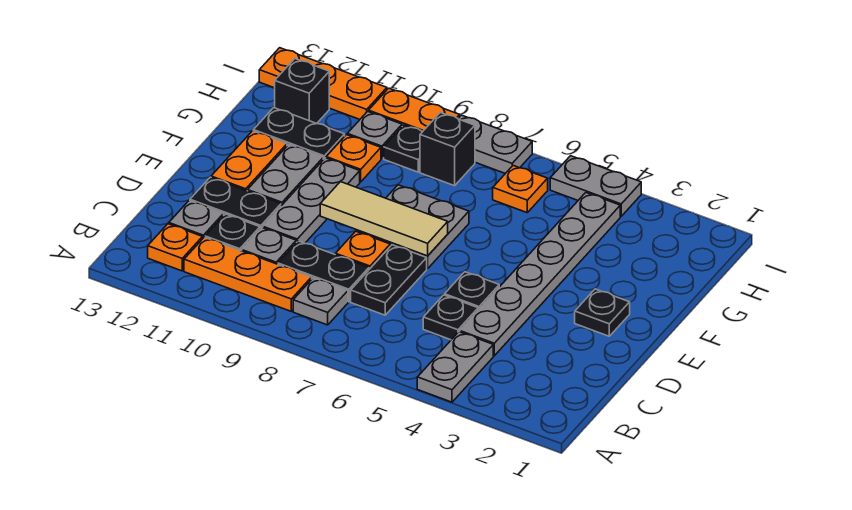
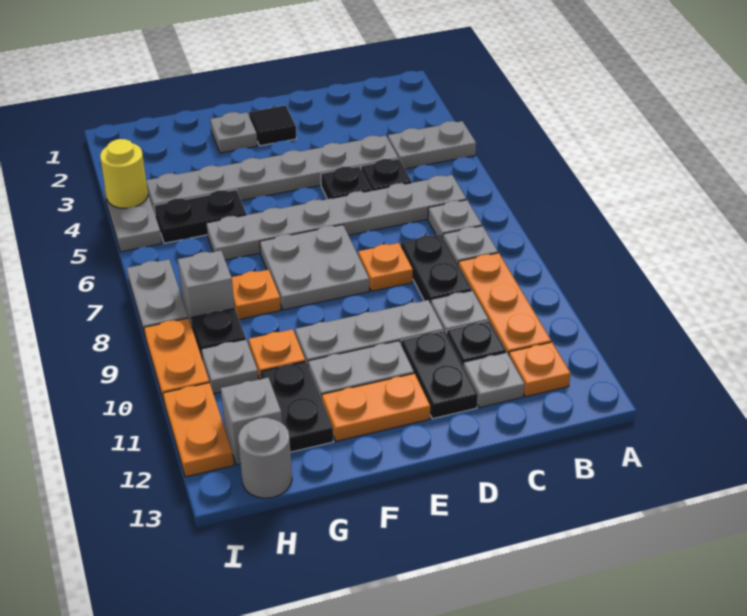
none -> grey plate B6:G6 level 1
none -> grey plate B7 level 1
black plate C7:D7 level 1 -> black plate G5:H5 level 1
black plate E2 level 1 -> black tile E2 level 1
tan tile E7:E9 level 2 -> none
none -> grey plate F2 level 1
orange plate H6 level 1 -> orange plate G8 level 1
black brick H8 level 1 -> grey brick H8 level 1
black brick H12 level 1 -> grey brick H12 level 1
none -> grey round brick H13 level 1
none -> yellow round brick I4 level 2
orange plate I11:I13 level 1 -> orange plate I11:I12 level 1

